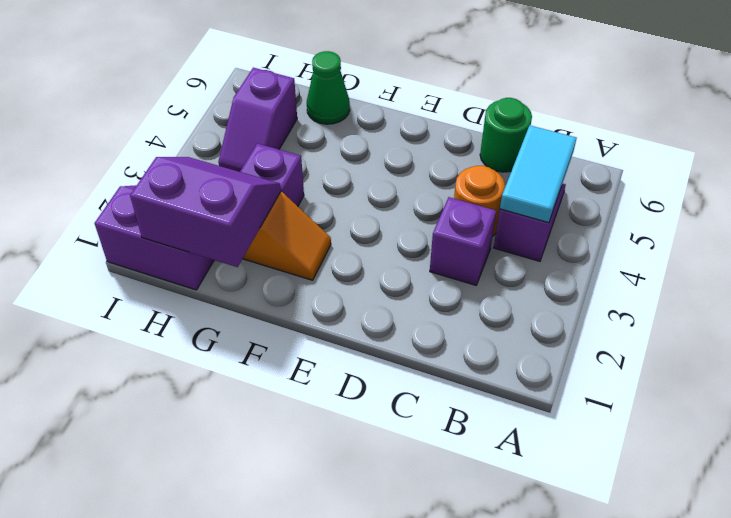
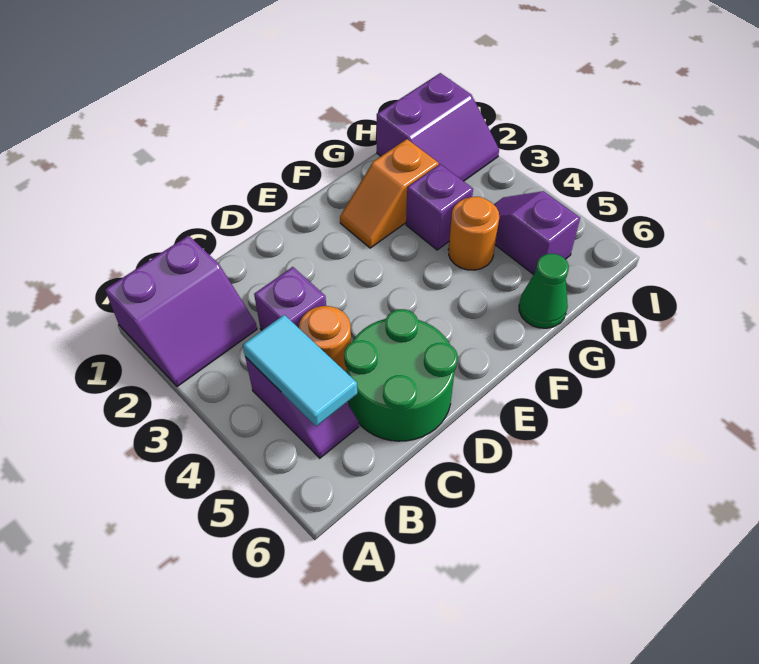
green round brick C6 level 1 -> green round brick C5:D6 level 1
purple slope G1:H2 level 2 top 1 -> purple slope A1:B2 level 1 top 1
none -> orange round brick G4 level 1

